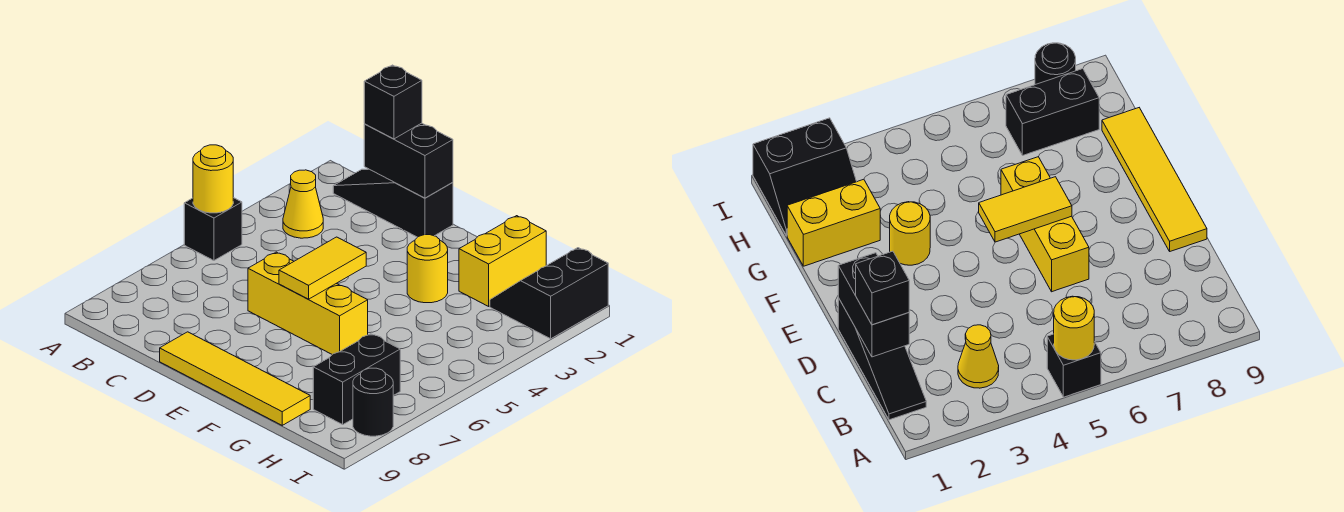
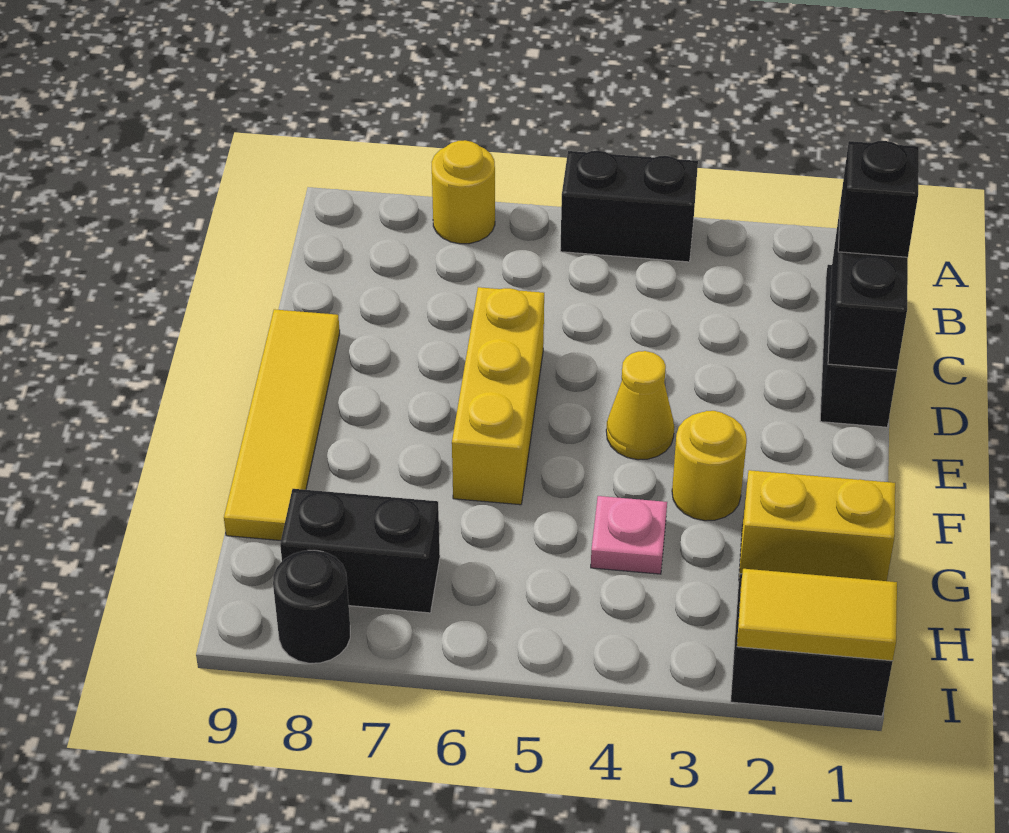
black brick A5 level 1 -> black brick A4:A5 level 1
yellow round brick A5 level 2 -> yellow round brick A7 level 1
yellow cone B3 level 1 -> yellow cone E4 level 1
yellow tile E5:E6 level 2 -> yellow tile I1:I2 level 2
none -> pink plate G4 level 1

